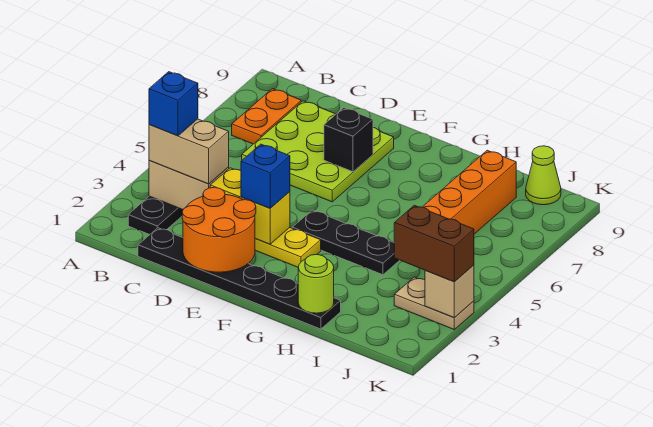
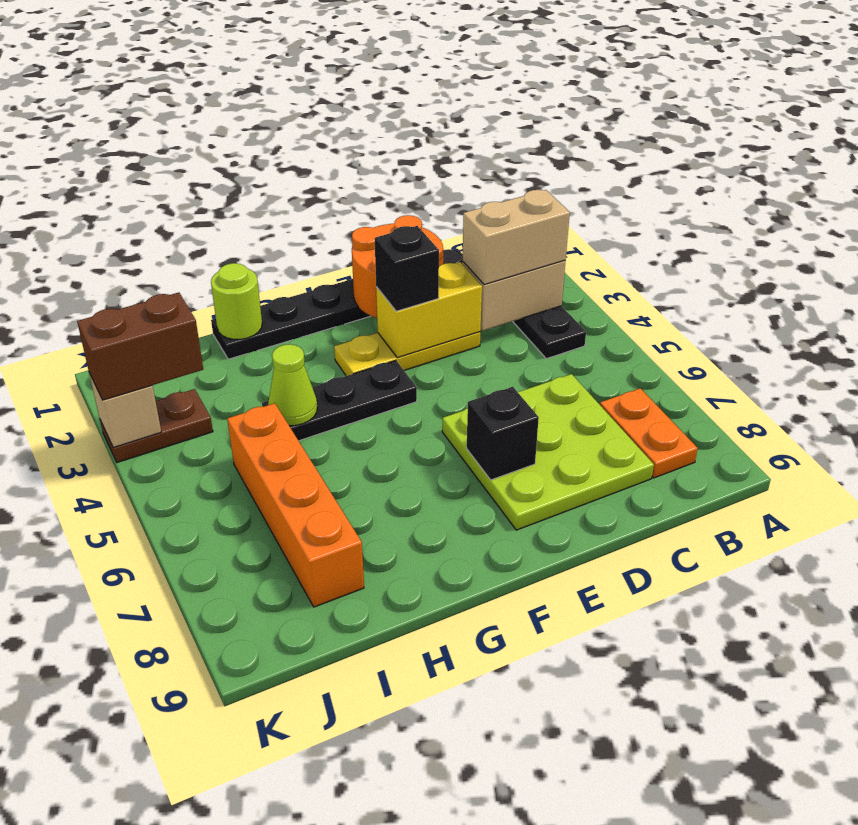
blue brick B3 level 4 -> none
blue brick E3 level 3 -> black brick E3 level 3
tan plate J3:K3 level 1 -> brown plate J3:K3 level 1
lime cone J9 level 1 -> lime cone H4 level 2

